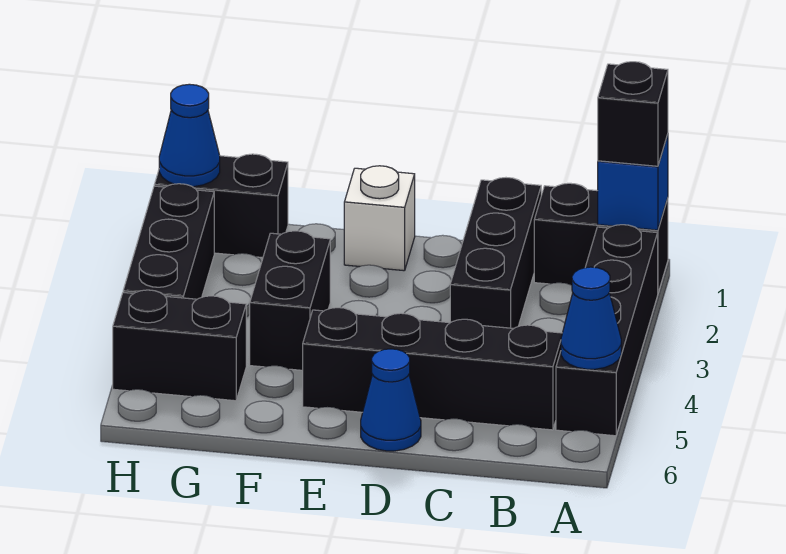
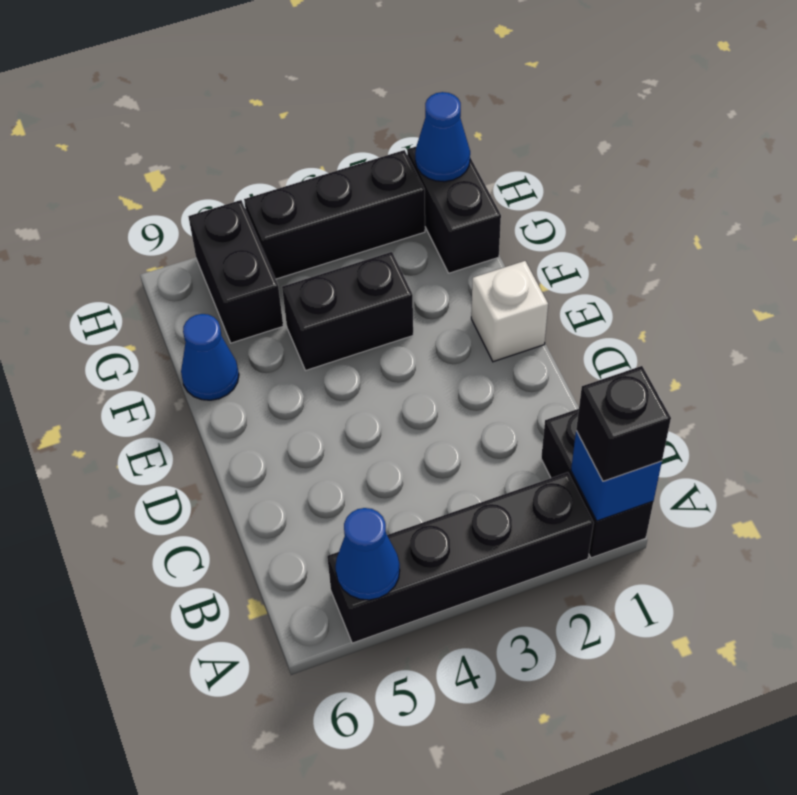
black brick B5:E5 level 1 -> none
black brick C1:C3 level 1 -> none
blue cone D6 level 1 -> blue cone F6 level 1

